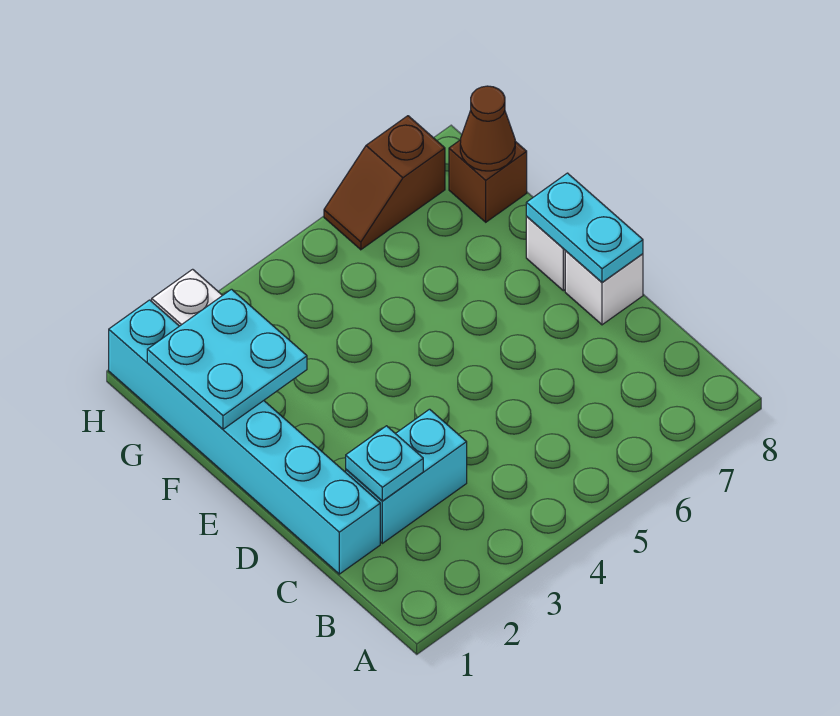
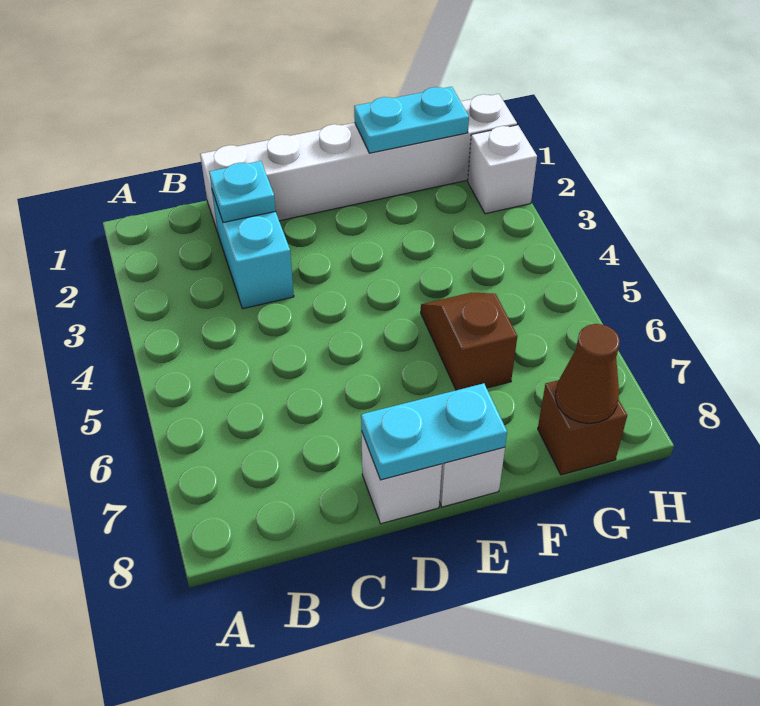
cyan brick C1:H1 level 1 -> white brick C1:H1 level 1
cyan plate F1:G2 level 2 -> cyan plate F1:G1 level 2
brown slope H6:H7 level 1 top 7 -> brown slope F5:F6 level 1 top 6

